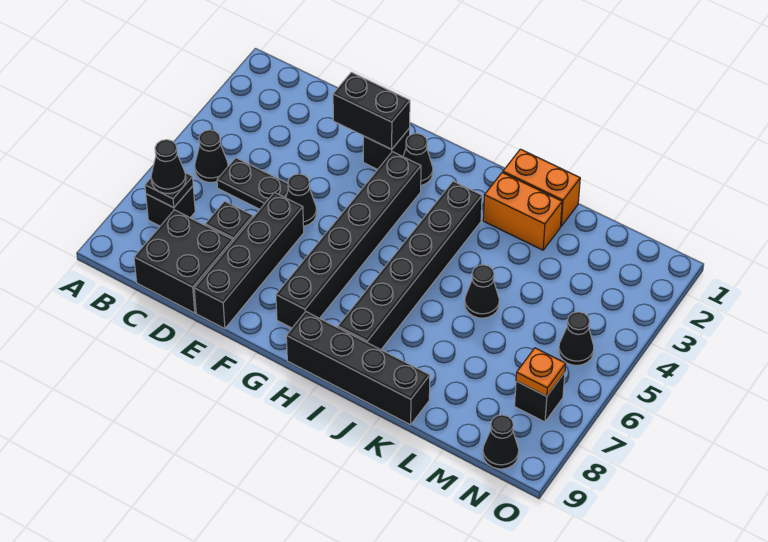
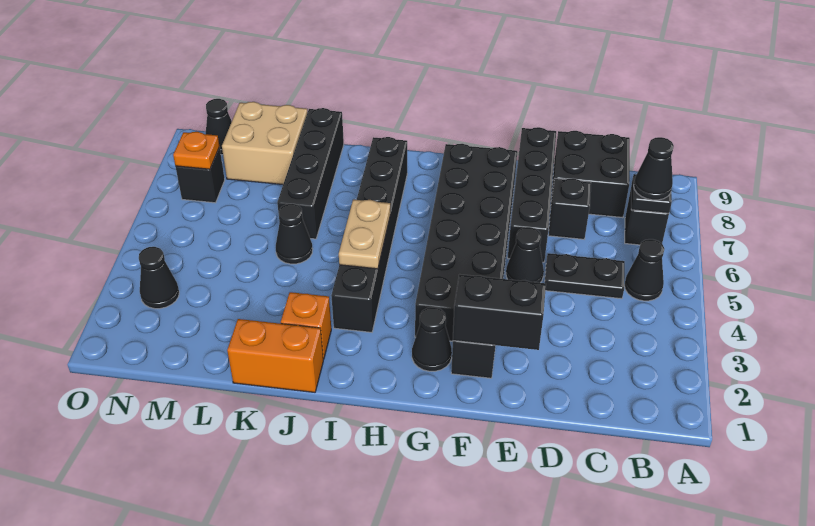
black brick G3:G8 level 1 -> black brick F3:G8 level 1
black brick H9:K9 level 1 -> black brick K6:K9 level 1
none -> tan plate I4:I5 level 2
orange brick J2:K2 level 1 -> orange brick J2 level 1
none -> tan brick L8:M9 level 1
black cone N5 level 1 -> black cone N3 level 1

